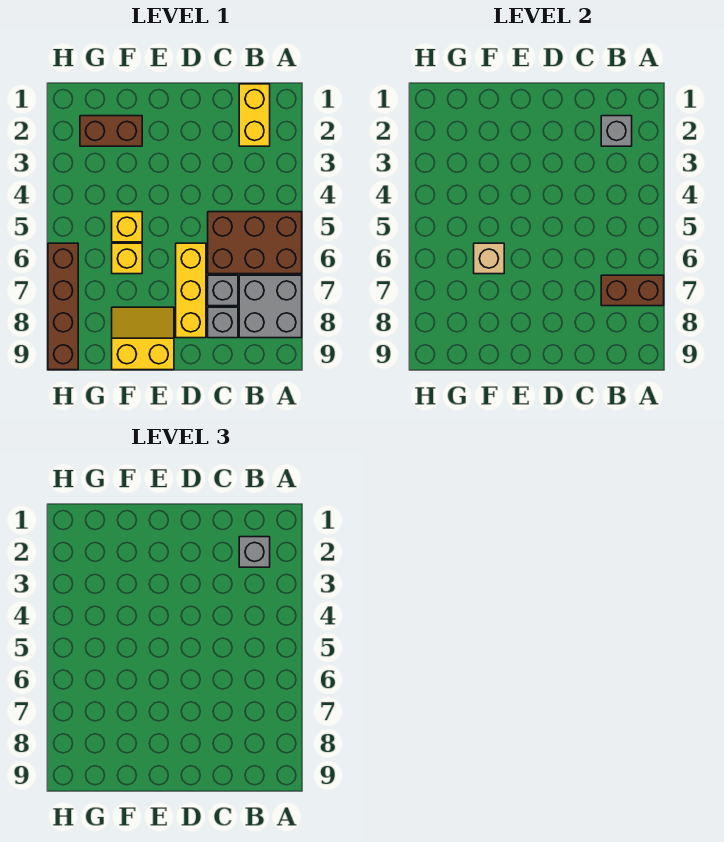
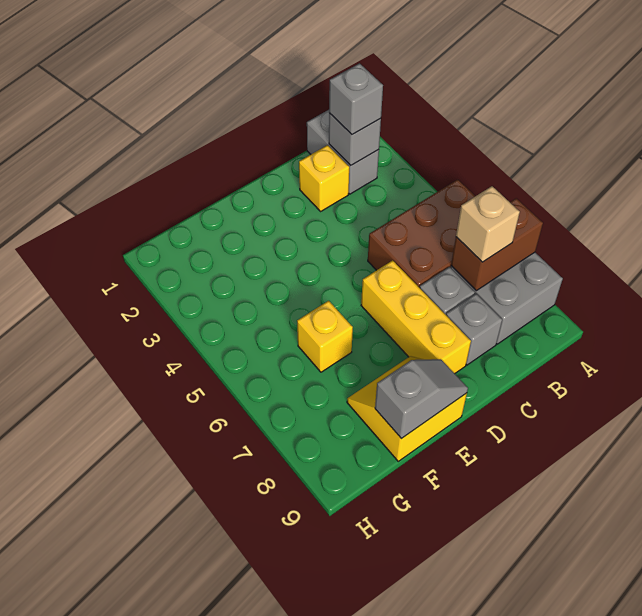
yellow brick B1:B2 level 1 -> grey brick B1:B2 level 1
none -> grey slope E9:F9 level 2 top F
brown brick F2:G2 level 1 -> none
yellow brick F5 level 1 -> yellow brick C2 level 1
tan brick F6 level 2 -> tan brick B7 level 3
brown brick H6:H9 level 1 -> none

